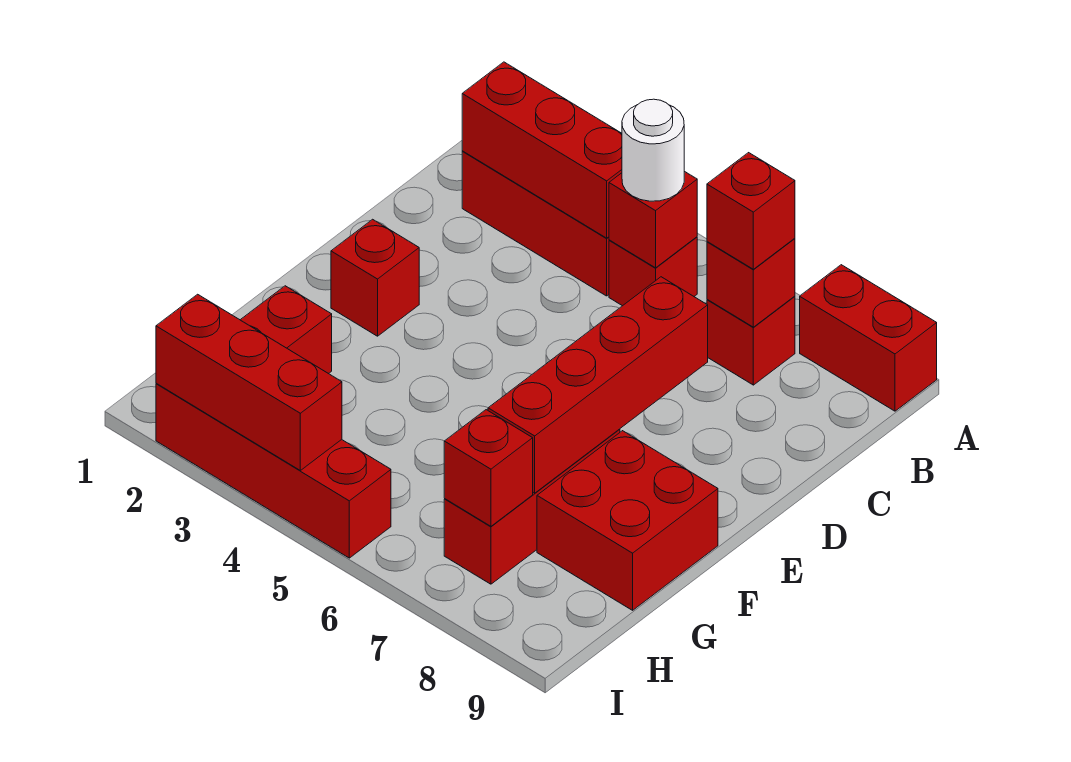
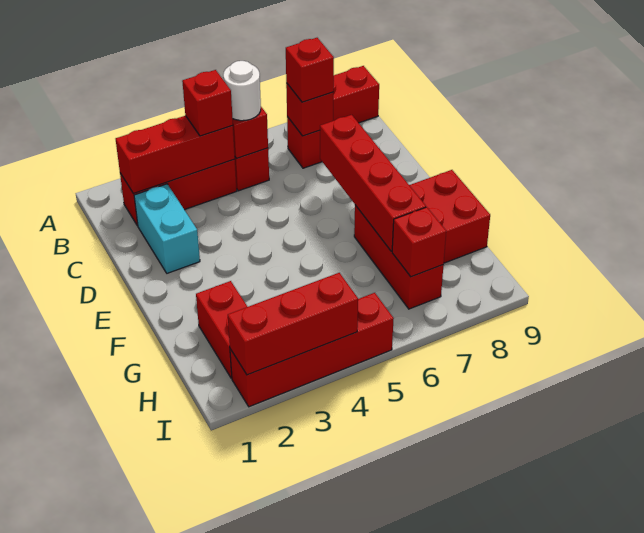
none -> cyan brick C2:D2 level 1
red brick E2 level 1 -> red brick B4 level 3

